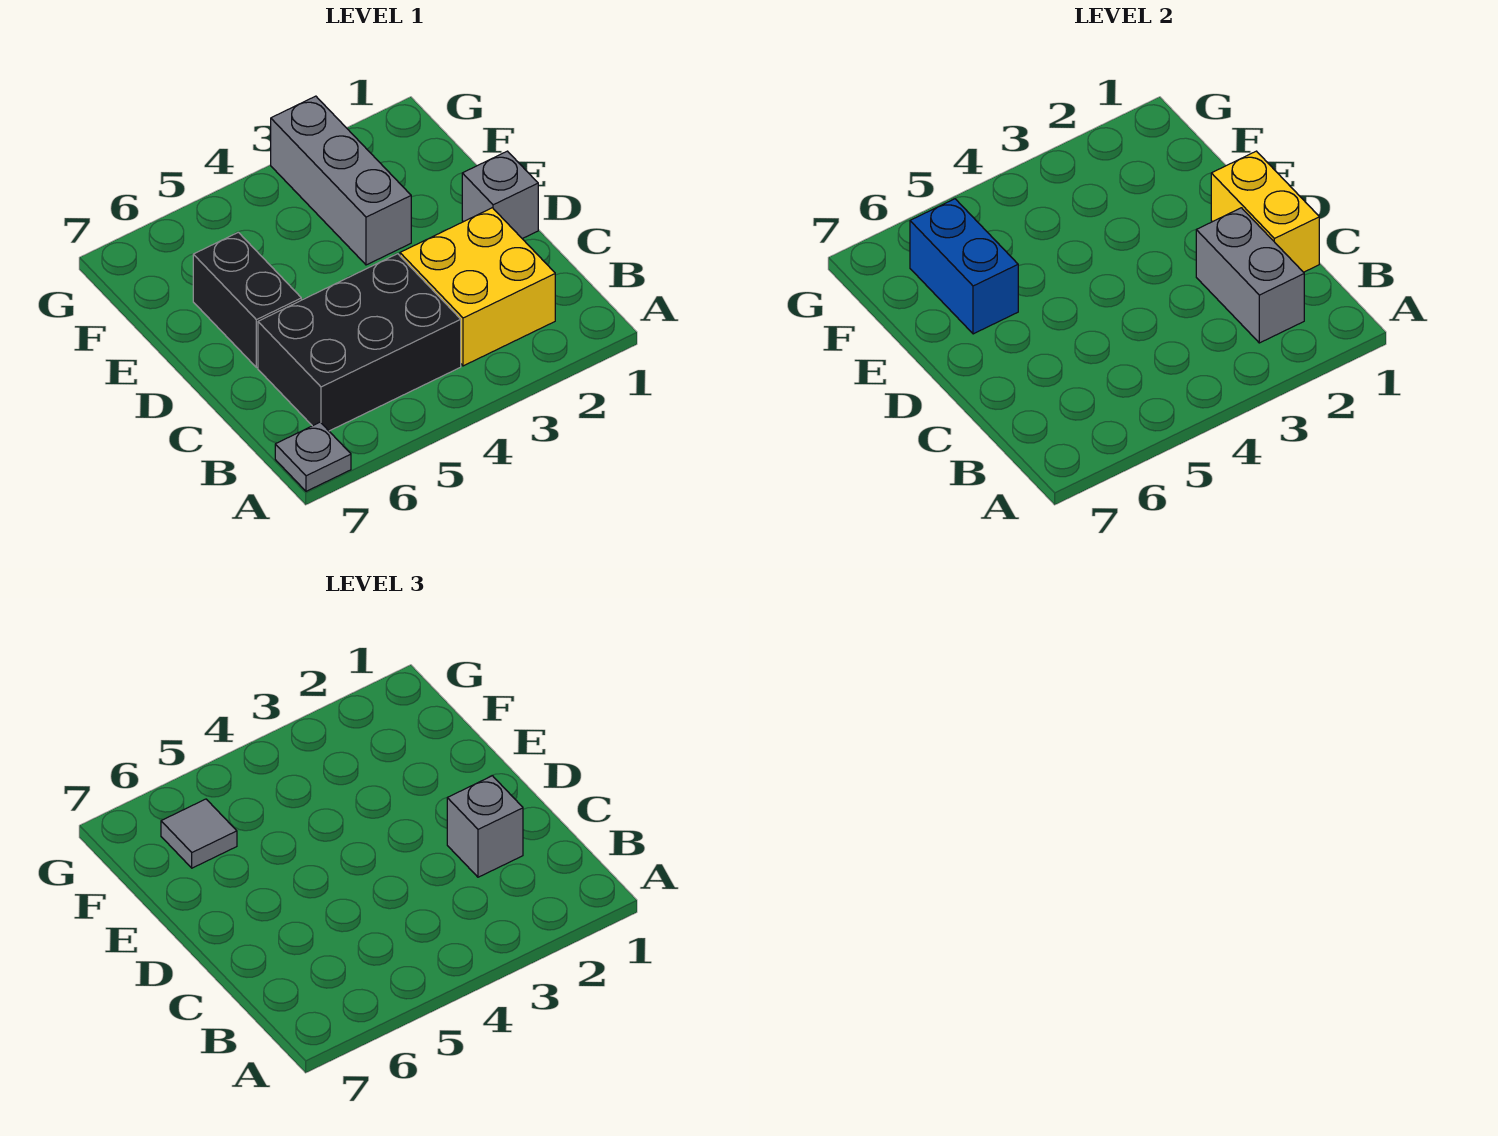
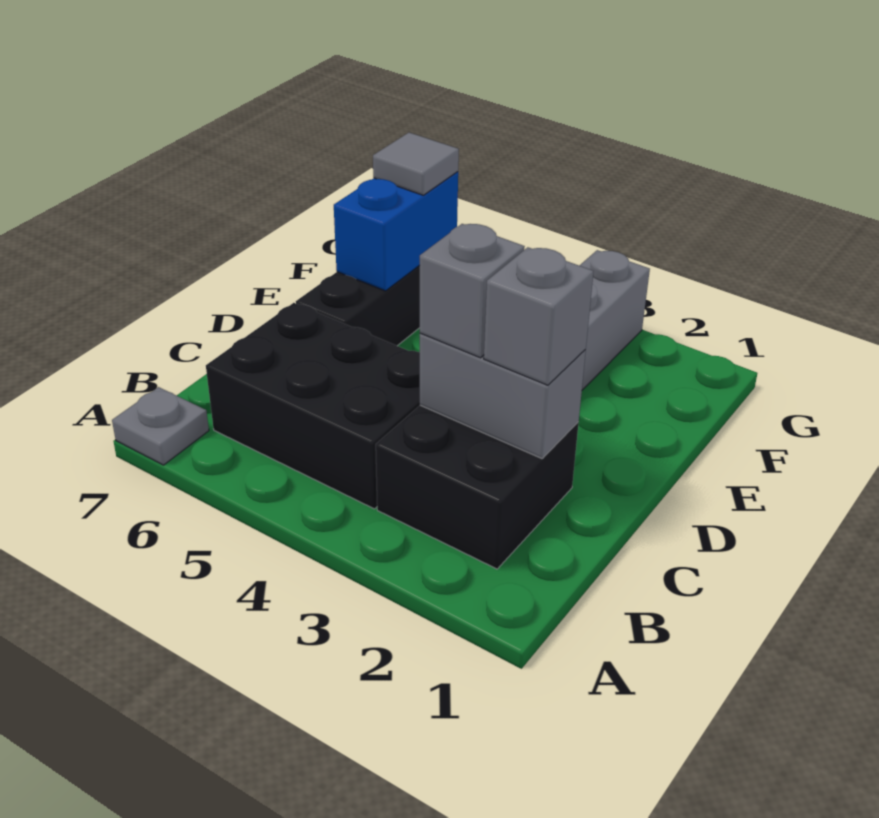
yellow brick B2:C3 level 1 -> black brick B2:C3 level 1
grey brick B2:C2 level 2 -> grey brick C2:C3 level 2
yellow brick C1:D1 level 2 -> none
grey brick D1 level 1 -> grey brick C3 level 3

